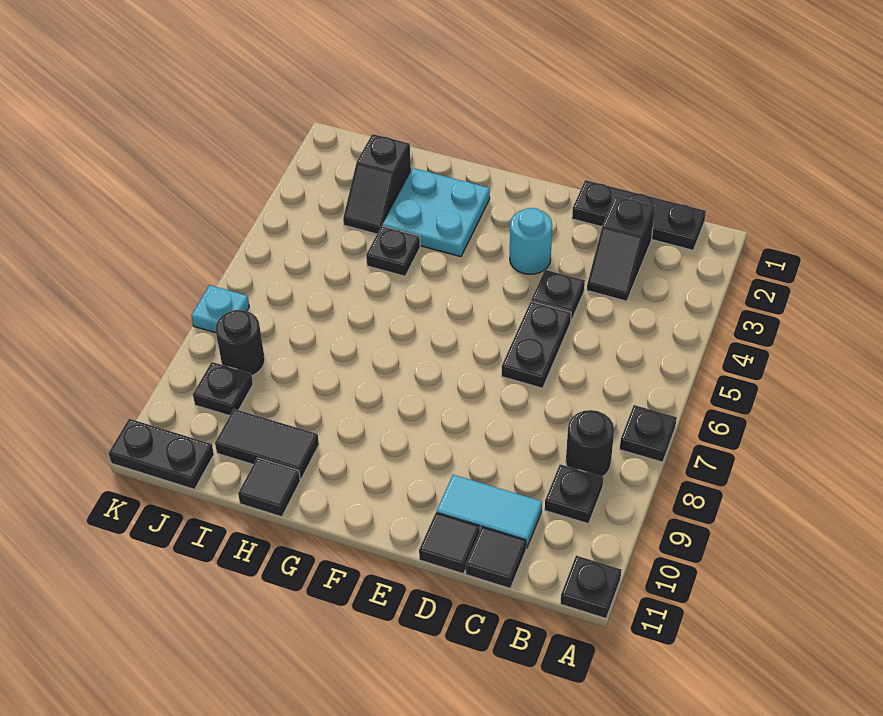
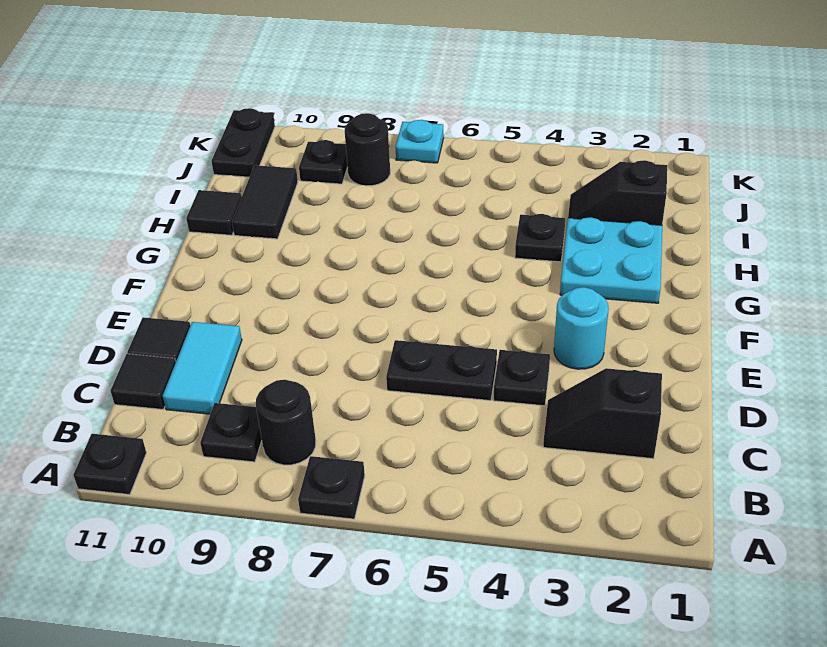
black plate B1:D1 level 1 -> none

